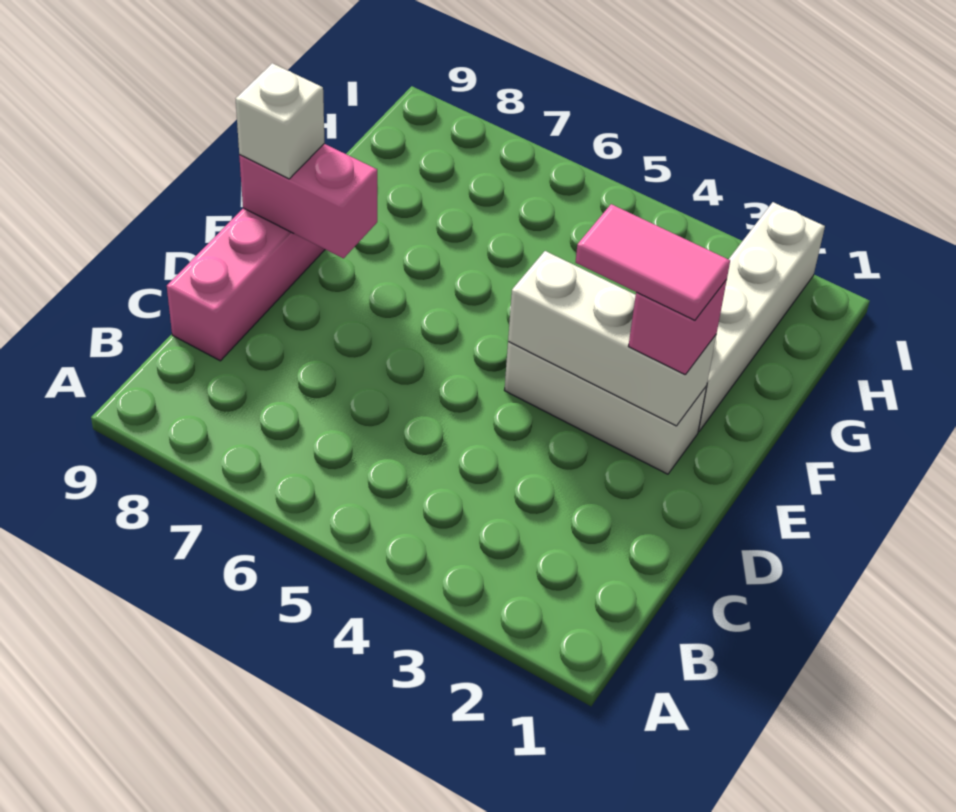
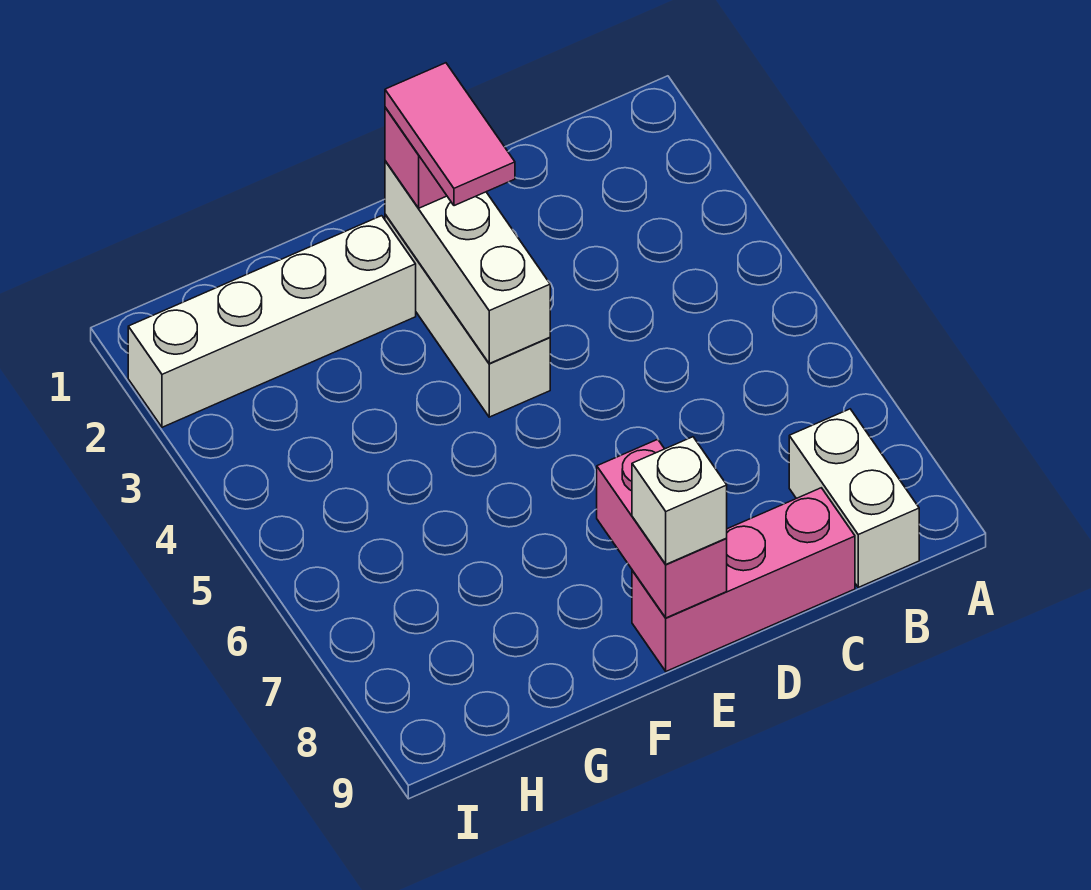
none -> white brick B8:B9 level 1

